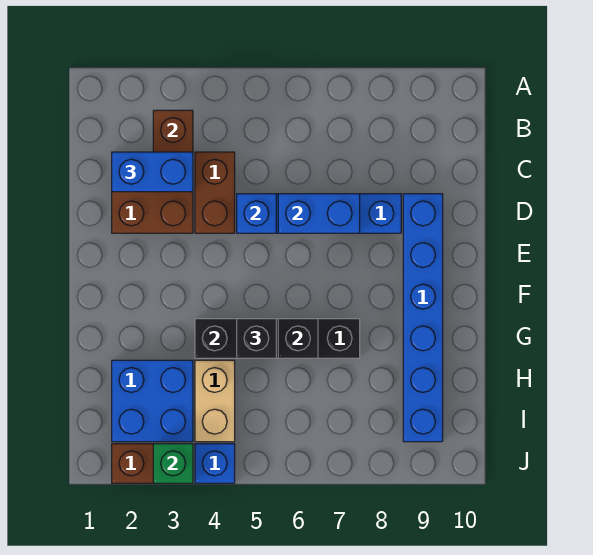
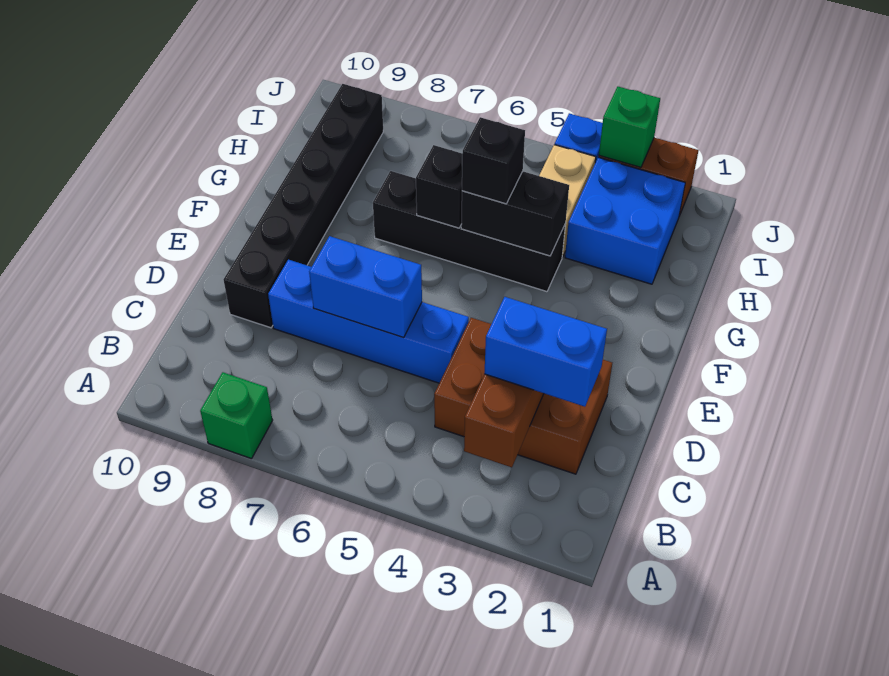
none -> green brick A8 level 1
blue brick D5 level 2 -> none
blue brick D9:I9 level 1 -> black brick D9:I9 level 1

